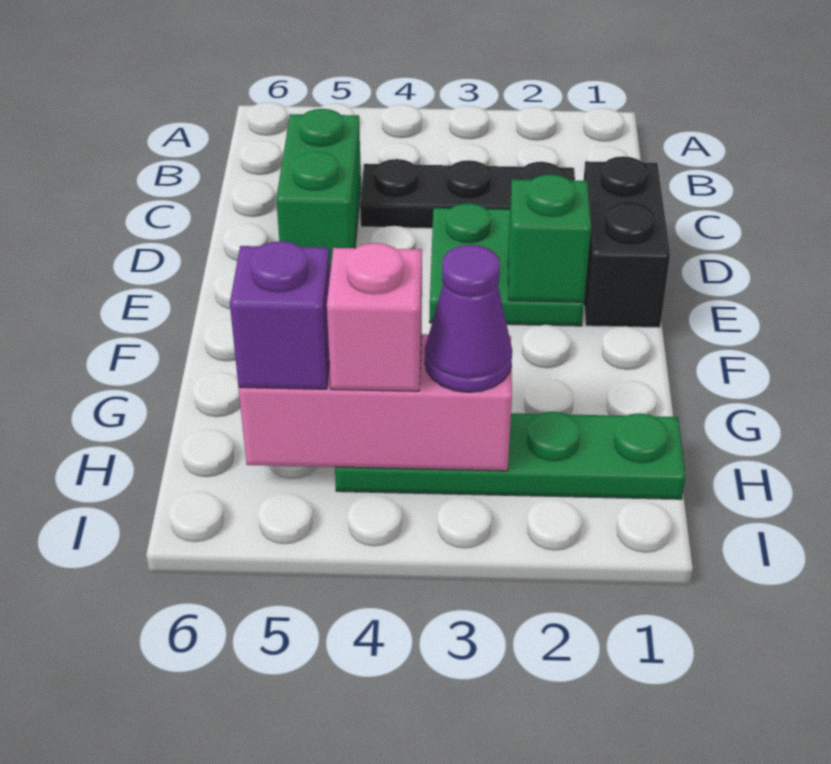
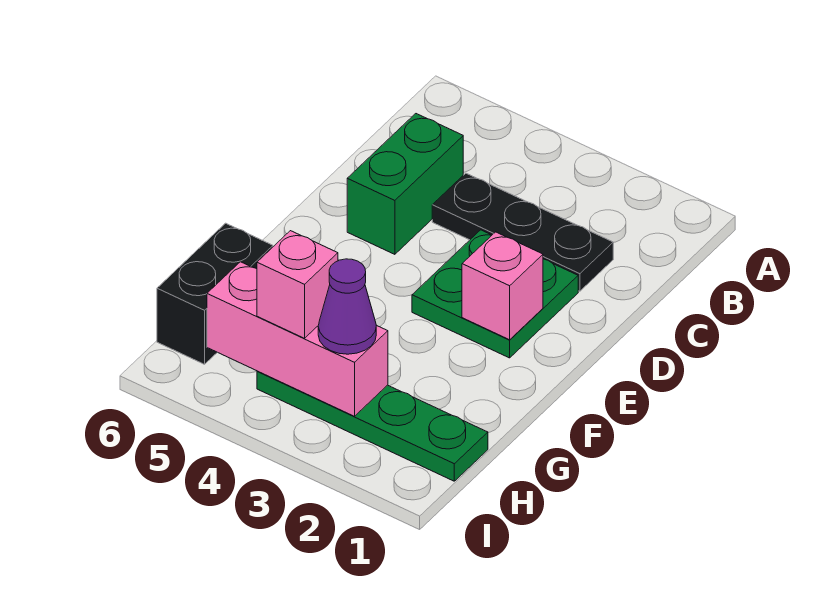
black brick D1:E1 level 1 -> black brick G6:H6 level 1
green brick E2 level 2 -> pink brick E2 level 2
purple brick H5 level 3 -> none

